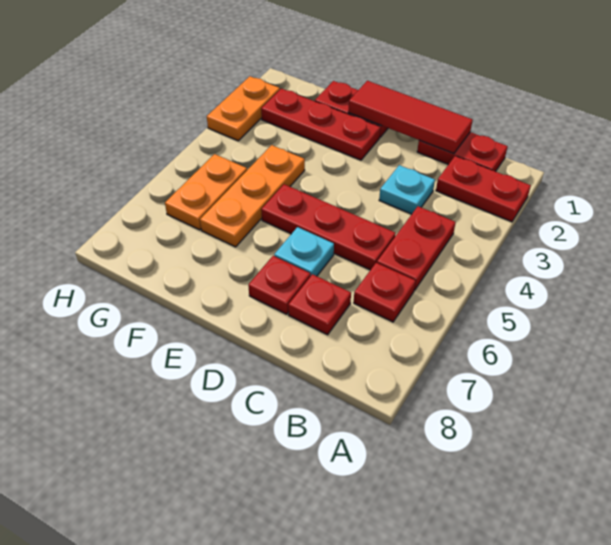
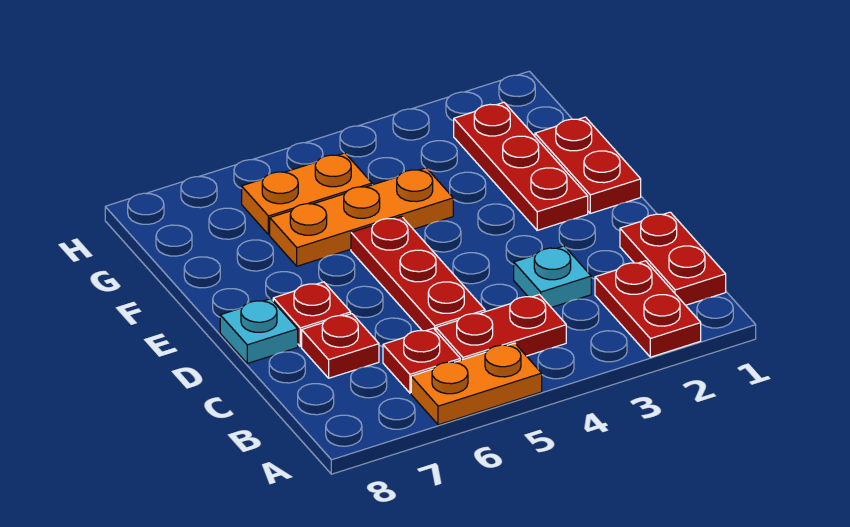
red tile C1:E1 level 2 -> none
cyan plate D6 level 1 -> cyan plate D8 level 1
orange plate H2:H3 level 1 -> orange plate A5:A6 level 1

